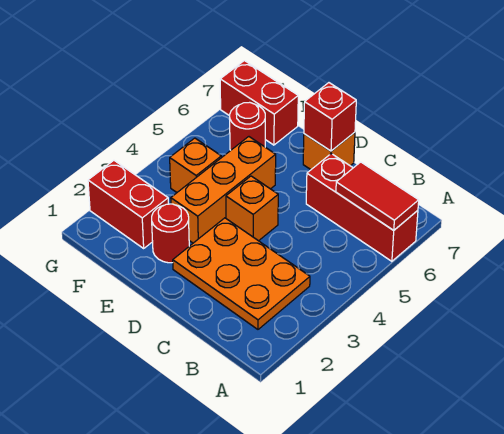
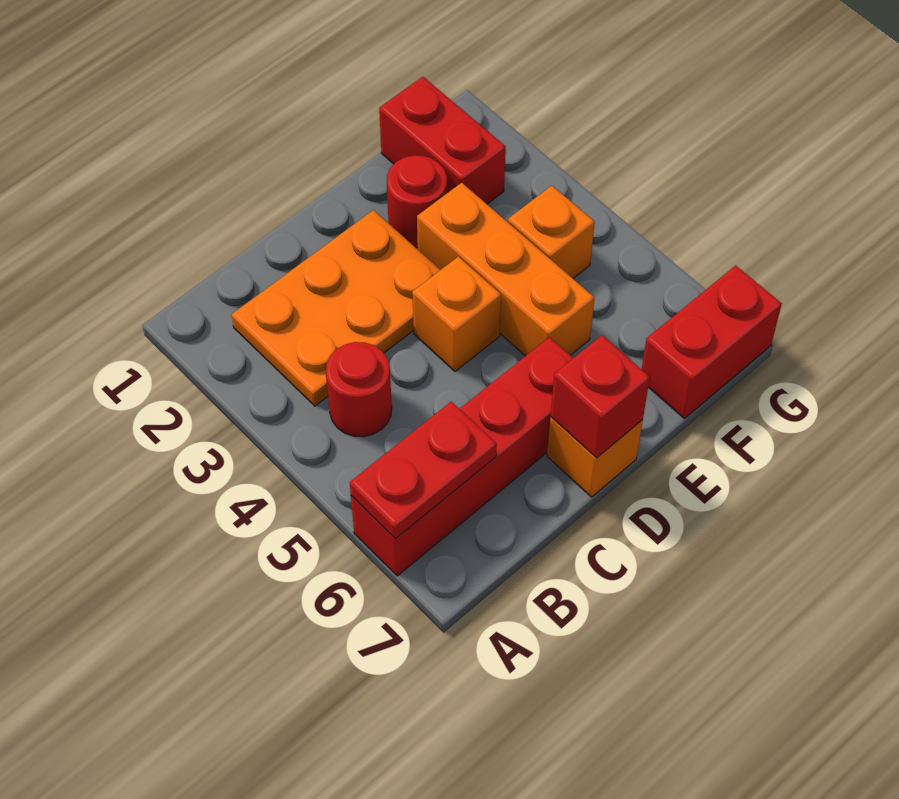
red brick A6:C6 level 1 -> red brick A6:D6 level 1
red tile A6:B6 level 2 -> red plate A6:B6 level 2
red brick F2:G2 level 1 -> red brick F1:F2 level 1
red round brick F6 level 1 -> red round brick B4 level 1

